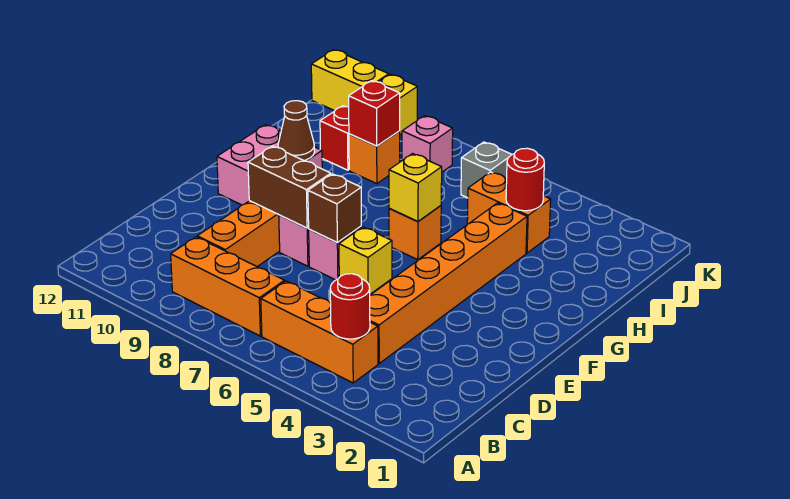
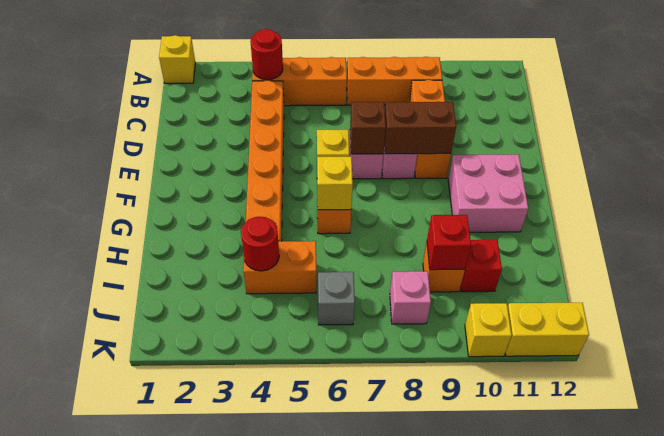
none -> yellow brick A1 level 1
brown cone G10 level 2 -> none

